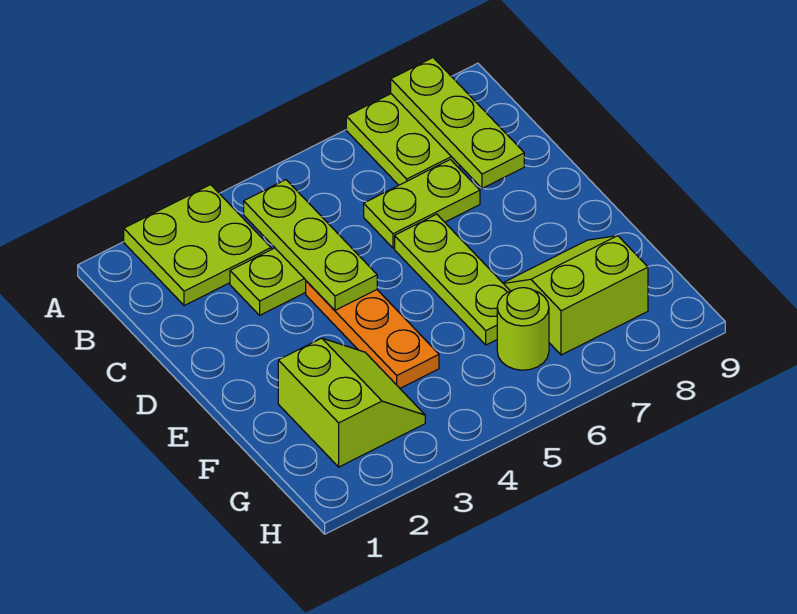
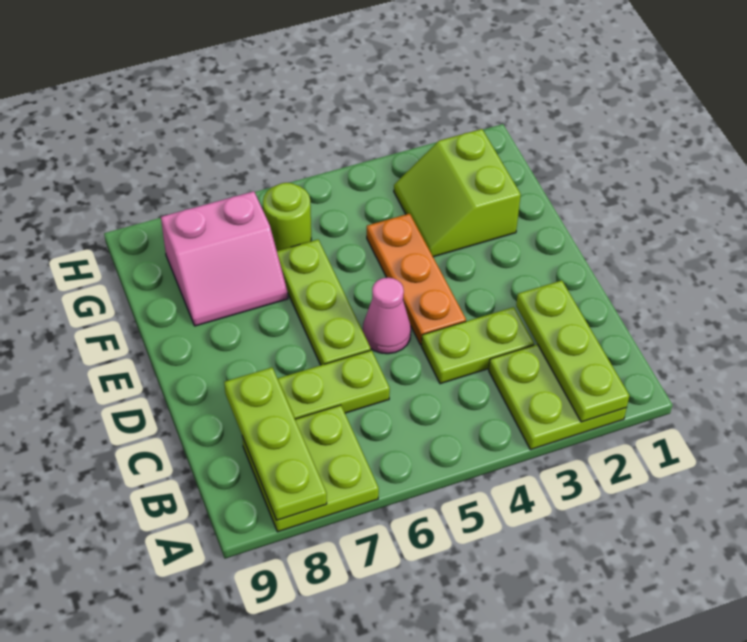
lime plate B4:D4 level 2 -> lime plate A2:C2 level 2
none -> pink cone D5 level 1
lime slope F7:G8 level 1 top G -> pink slope F7:G8 level 1 top G

